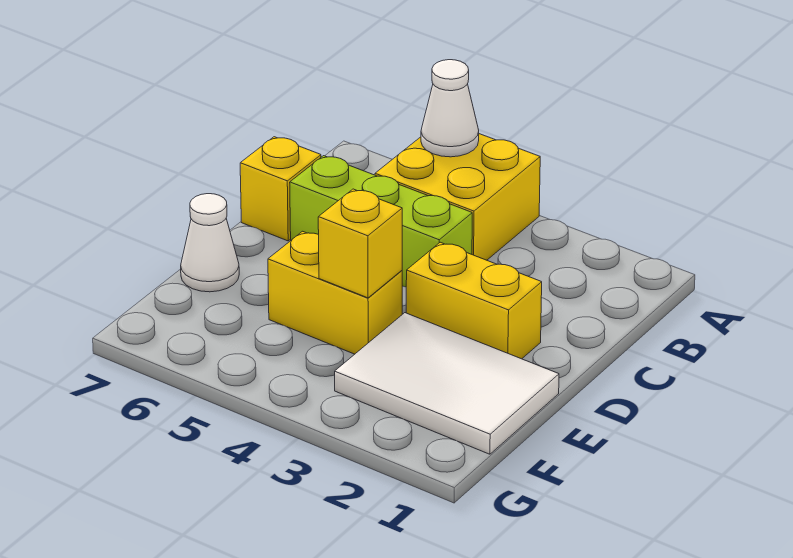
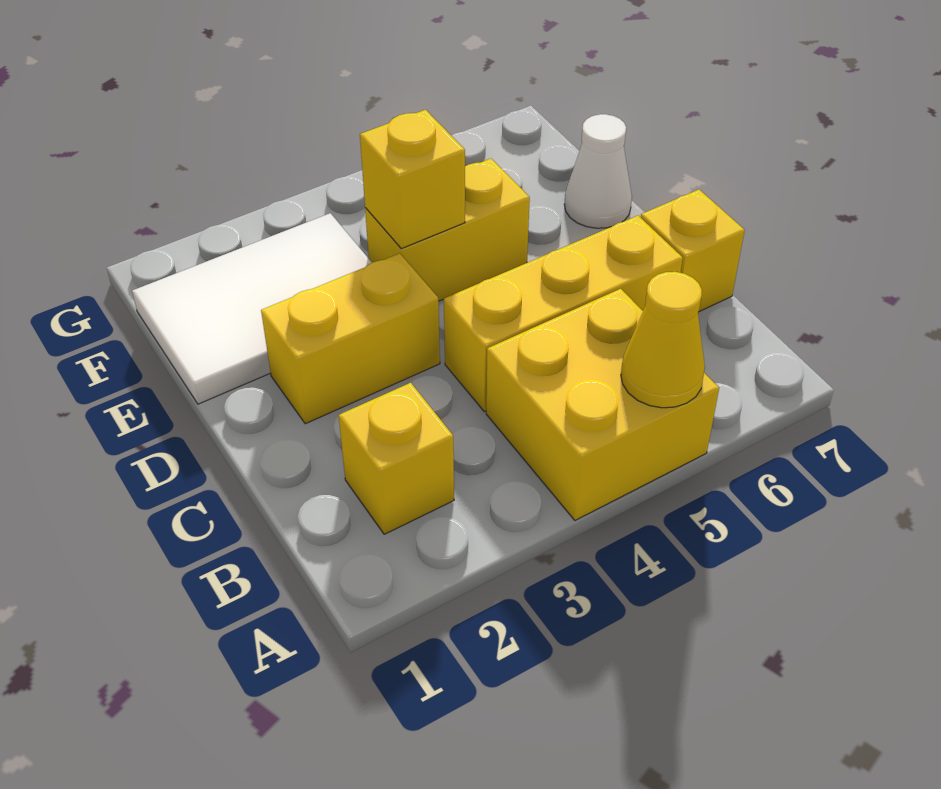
white cone A5 level 2 -> yellow cone A5 level 2
none -> yellow brick B2 level 1
lime brick C4:C6 level 1 -> yellow brick C4:C6 level 1

